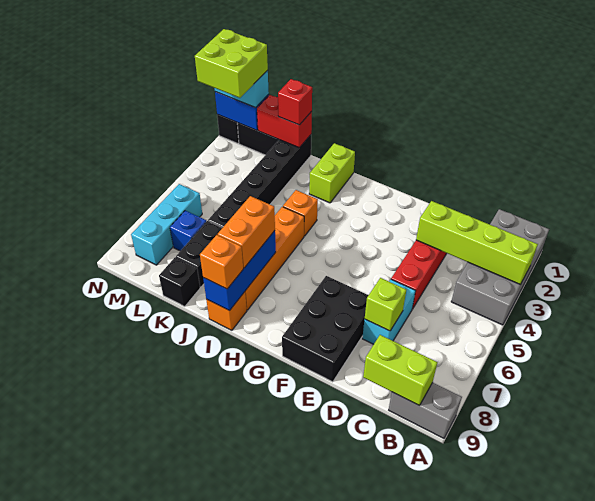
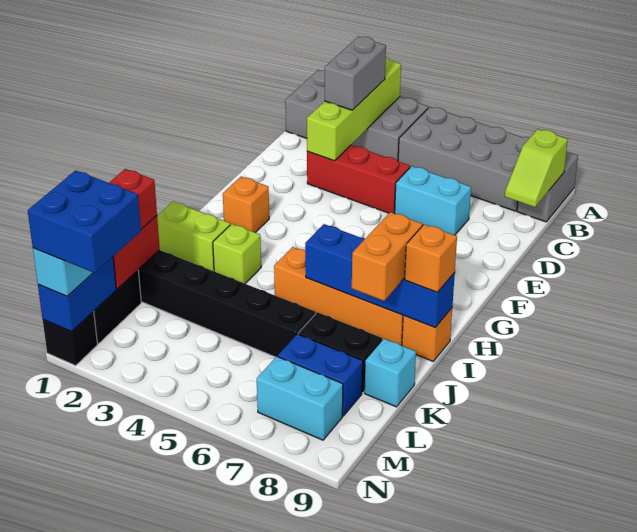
none -> grey brick A5:B8 level 1
none -> grey brick B3:C3 level 3
lime brick B9:C9 level 2 -> lime slope B9:C9 level 2 top B
lime brick D7 level 2 -> lime brick I3 level 1
black brick E7:F9 level 1 -> none
orange brick I4 level 1 -> orange brick G2 level 1
blue brick I7:I9 level 2 -> blue brick I6:I9 level 2
orange brick I7:I8 level 3 -> orange brick I8:J8 level 3
black brick K9 level 1 -> cyan brick K9 level 1
blue brick L7 level 1 -> blue brick L7:L8 level 1
lime brick M1:N2 level 4 -> blue brick M1:N2 level 4
cyan brick M6:M8 level 1 -> cyan brick M7:M8 level 1

